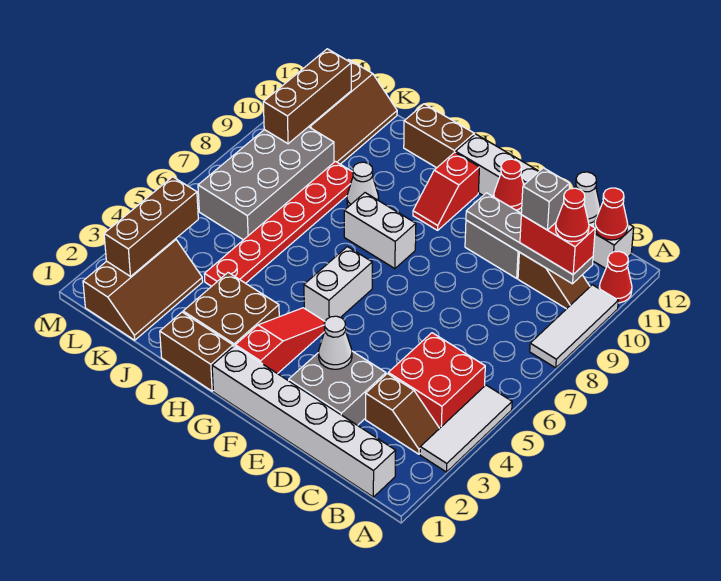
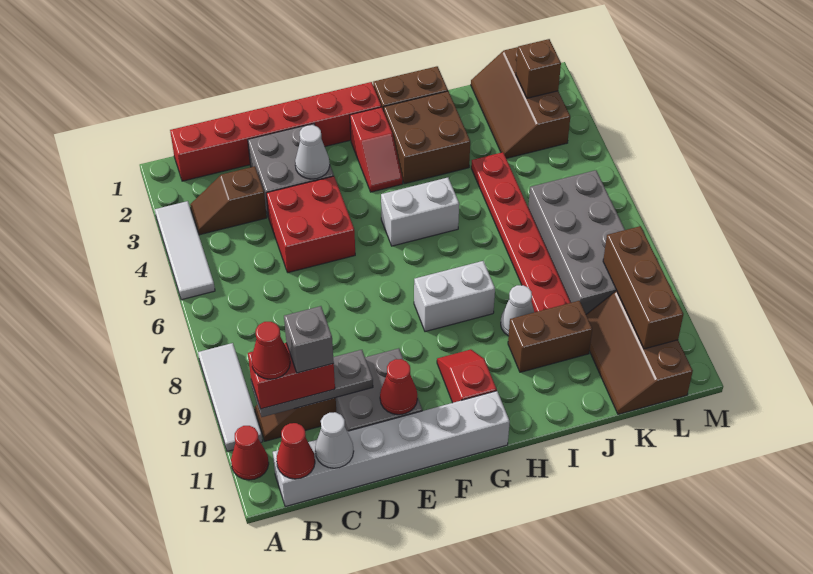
white brick B1:G1 level 1 -> red brick B1:G1 level 1
red brick B4:C5 level 1 -> red brick D4:E5 level 1
grey plate B10:E10 level 2 -> grey plate B10:D10 level 2
red slope G2:G4 level 1 top 2 -> red slope G2:G3 level 1 top 2
white brick G5:G6 level 1 -> white brick G5:H5 level 1
brown brick H12:I12 level 1 -> brown brick I10:J10 level 1
brown brick L2:L4 level 2 -> brown brick L2 level 2

